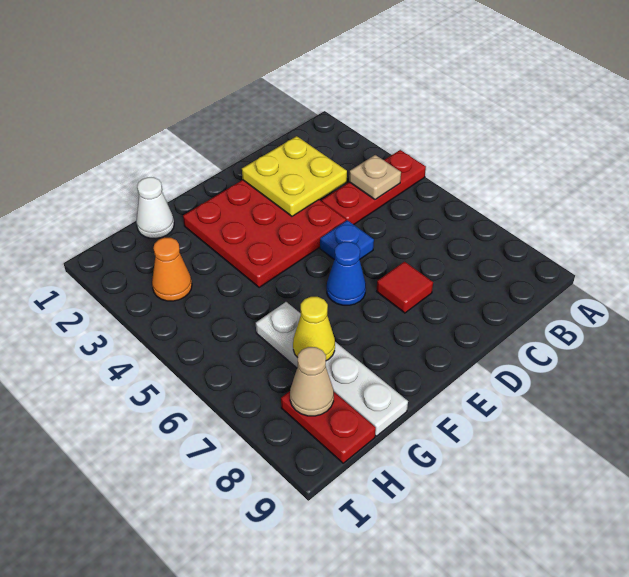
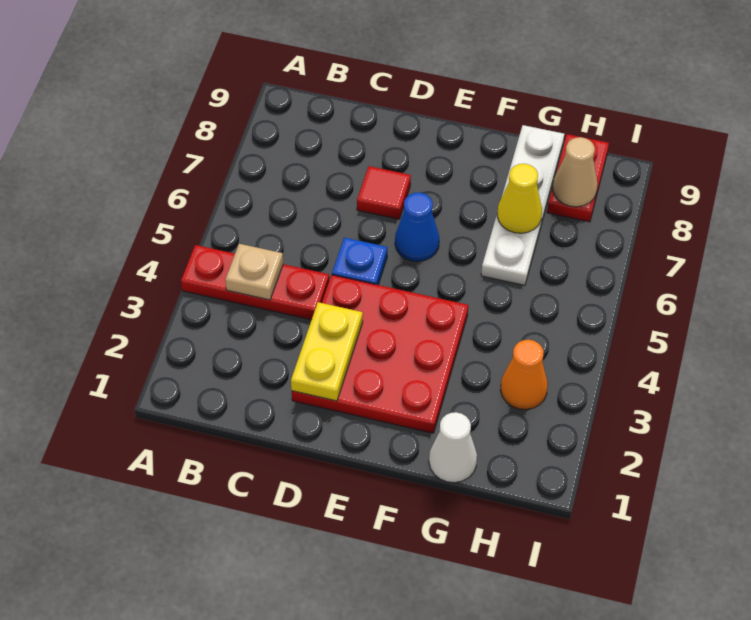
yellow plate C2:D3 level 2 -> yellow plate D2:D3 level 2

